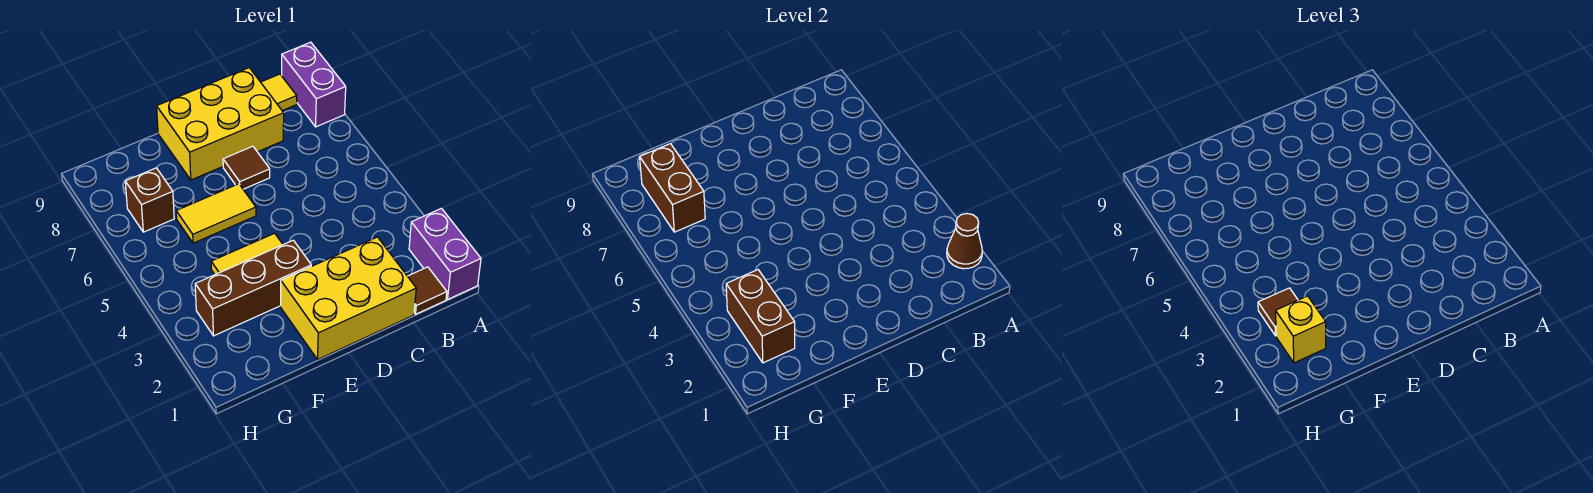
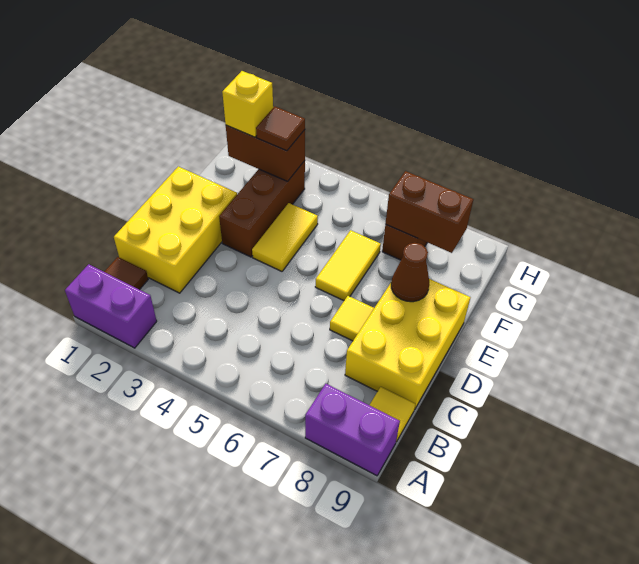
brown cone A2 level 2 -> brown cone E8 level 2
brown tile D7 level 1 -> yellow tile D7 level 1

